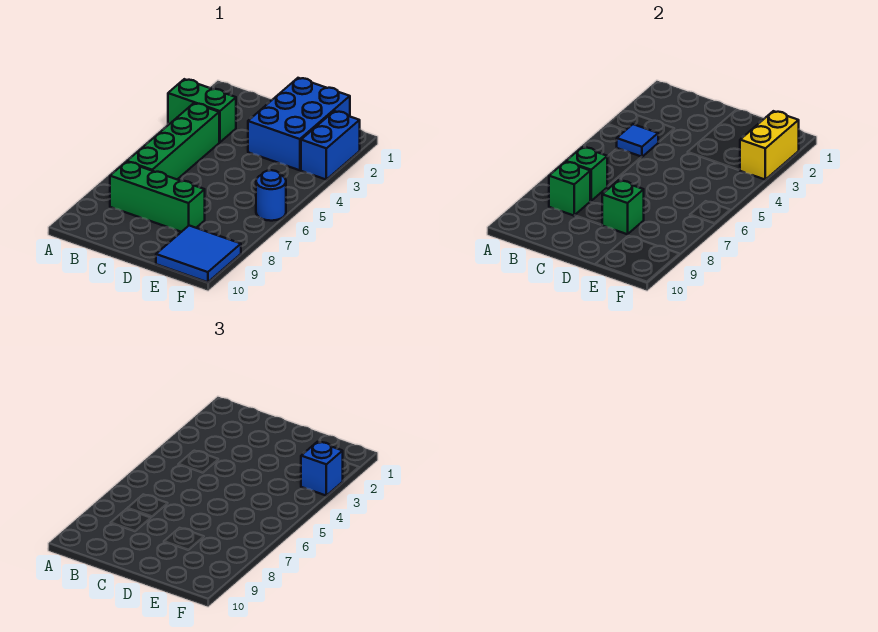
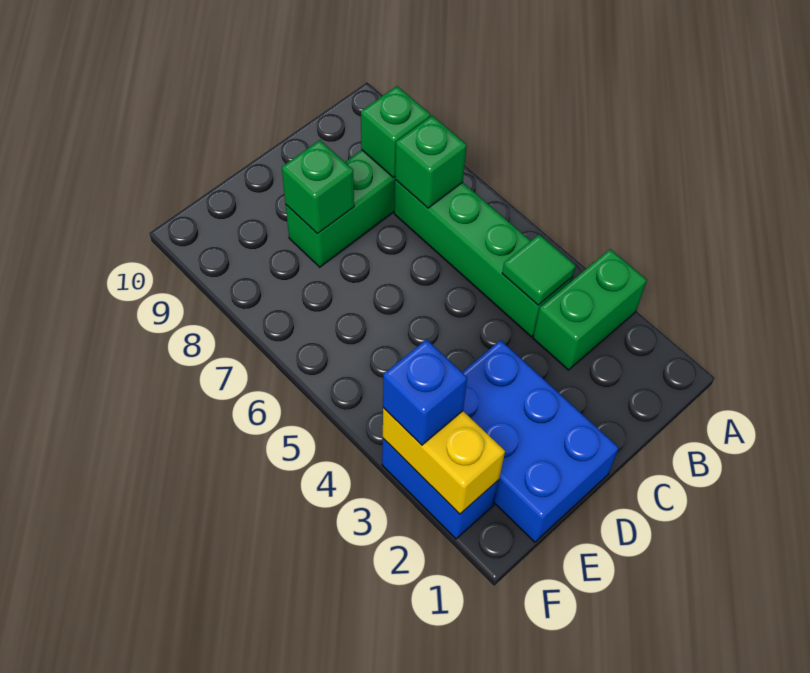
blue tile B4 level 2 -> green tile B4 level 2
blue tile E9:F10 level 1 -> none
blue round brick F6 level 1 -> none

